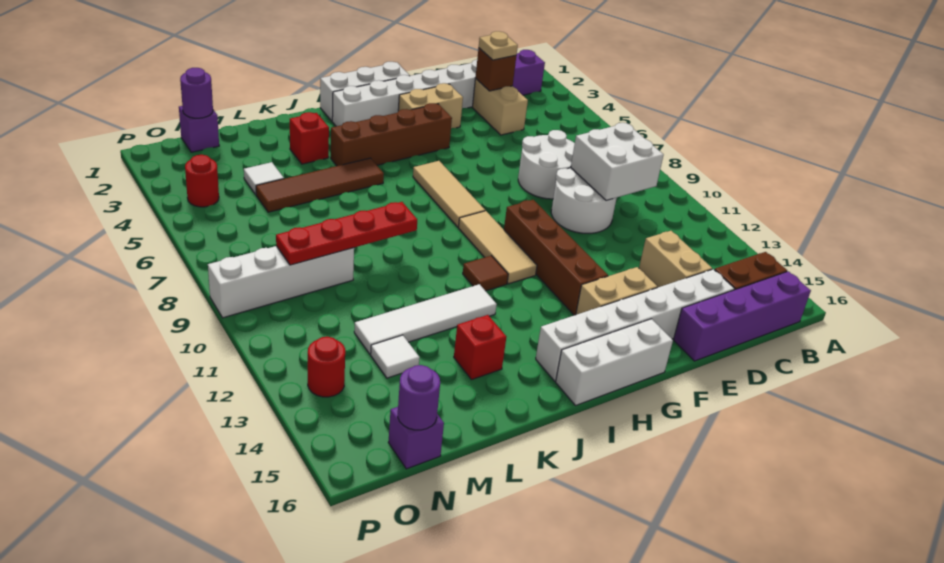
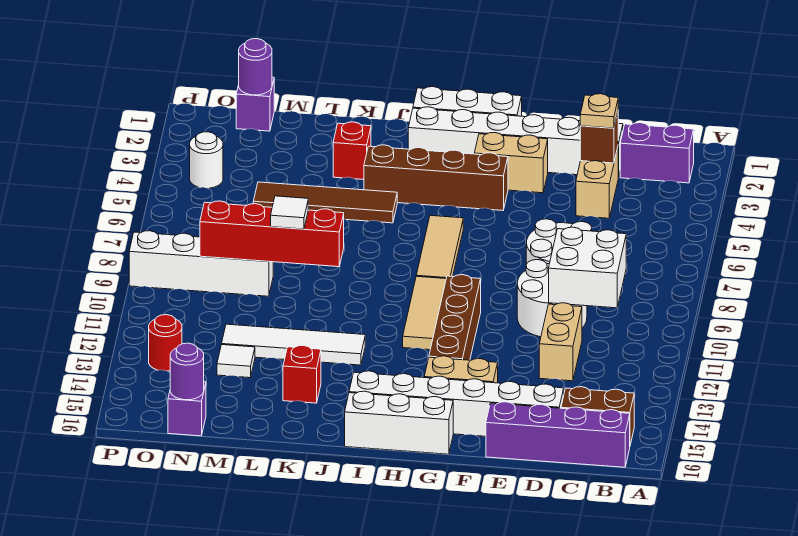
tan brick D13:D14 level 1 -> tan brick D11:D12 level 1
brown tile I11 level 1 -> none
red plate K9:N9 level 2 -> red brick K9:N9 level 2
white tile M4 level 1 -> white tile L9 level 3
red round brick O4 level 1 -> white round brick O4 level 1

